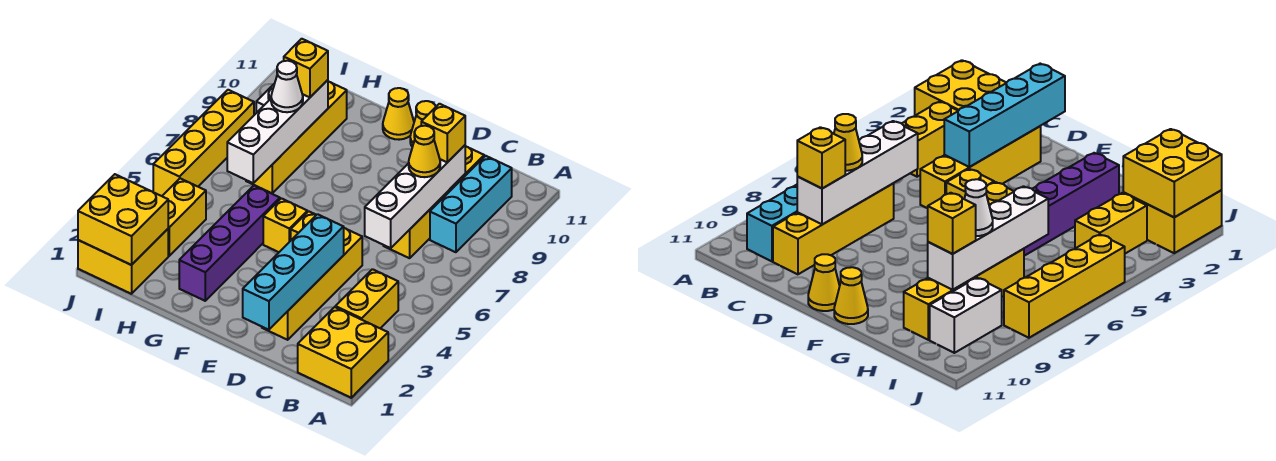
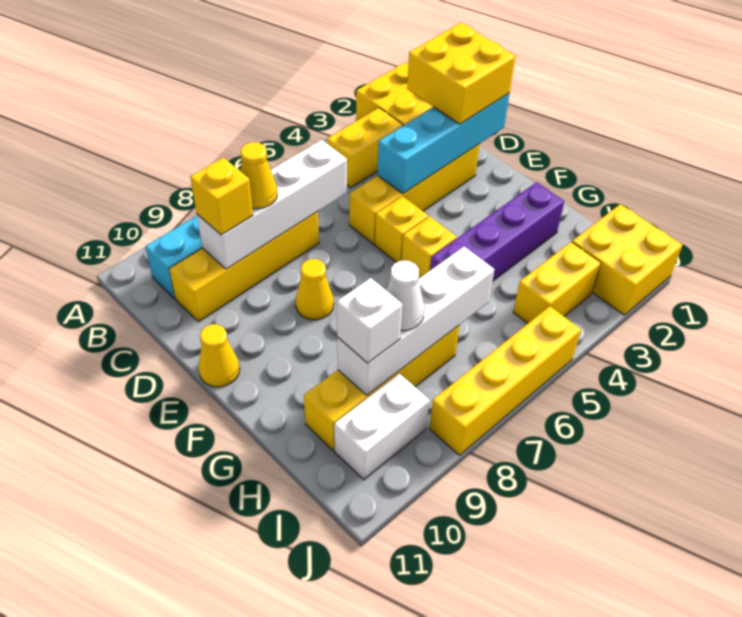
yellow cone F11 level 1 -> yellow cone E8 level 1
yellow brick H9 level 3 -> white brick H9 level 3
yellow brick I1:J2 level 2 -> yellow brick C1:D2 level 3

